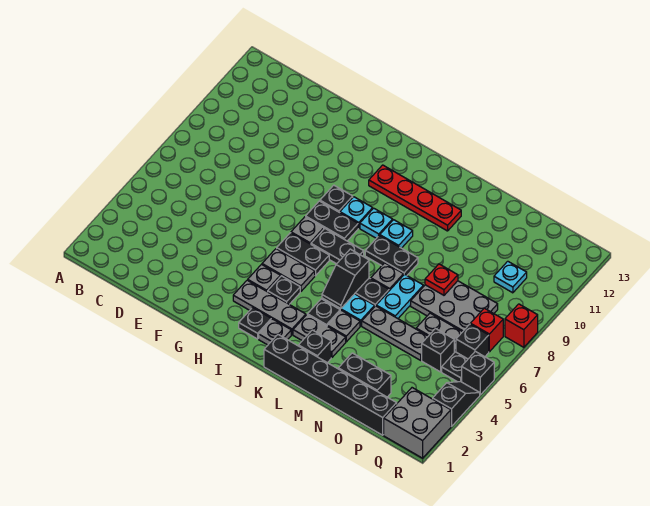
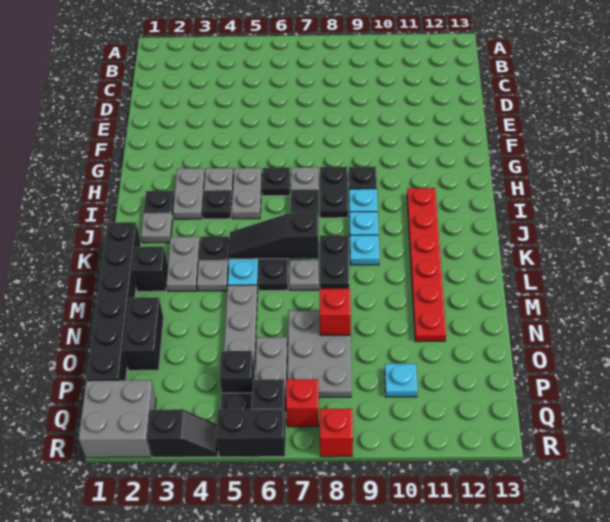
grey plate H3:J3 level 1 -> grey plate H3:I3 level 1
black plate H6:I6 level 1 -> black plate H6 level 1
red plate I11:L11 level 1 -> red plate I11:N11 level 1
black slope K5:K6 level 2 top 6 -> black slope K5:K7 level 2 top 7
cyan plate M6:M7 level 1 -> none
red plate N8 level 2 -> red brick N8 level 2
black brick R5 level 1 -> black brick R5:R6 level 1

